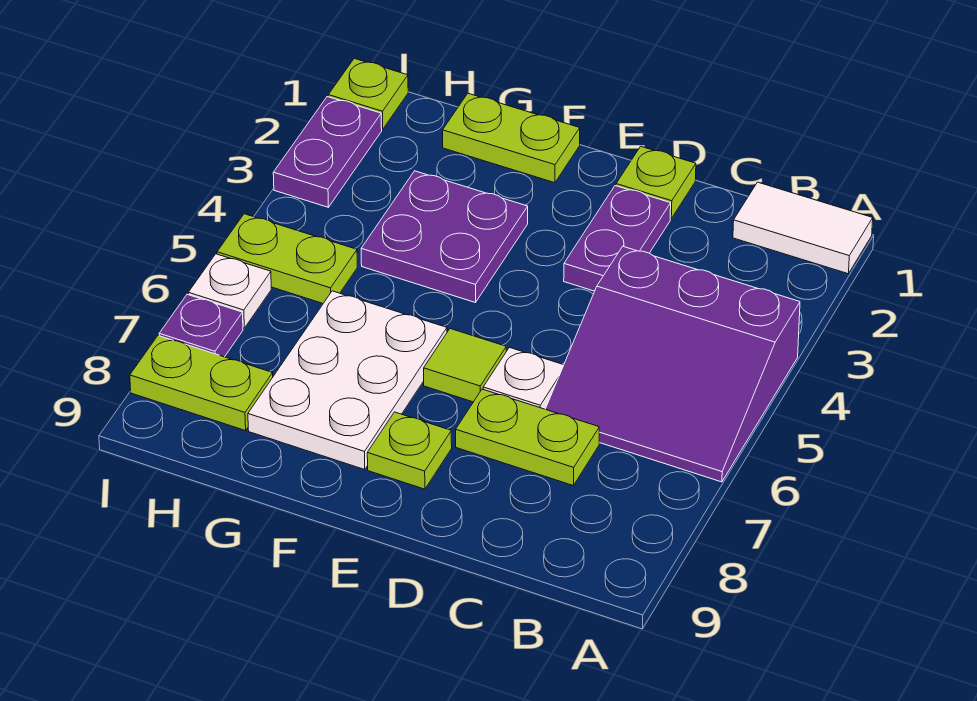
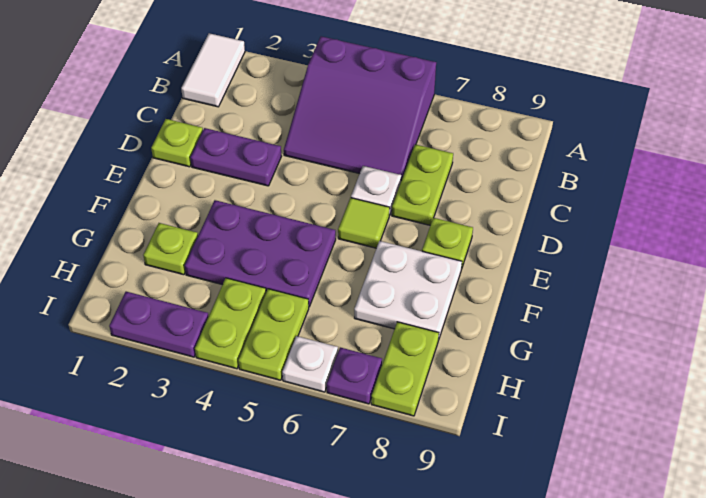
purple slope A4:C6 level 1 top 4 -> purple slope A4:C6 level 1 top A
lime plate F1:G1 level 1 -> lime plate H4:I4 level 1
purple plate F3:G4 level 1 -> purple plate F3:G5 level 1
white plate F6:G8 level 1 -> white plate F7:G8 level 1
lime plate I1 level 1 -> lime plate G2 level 1

